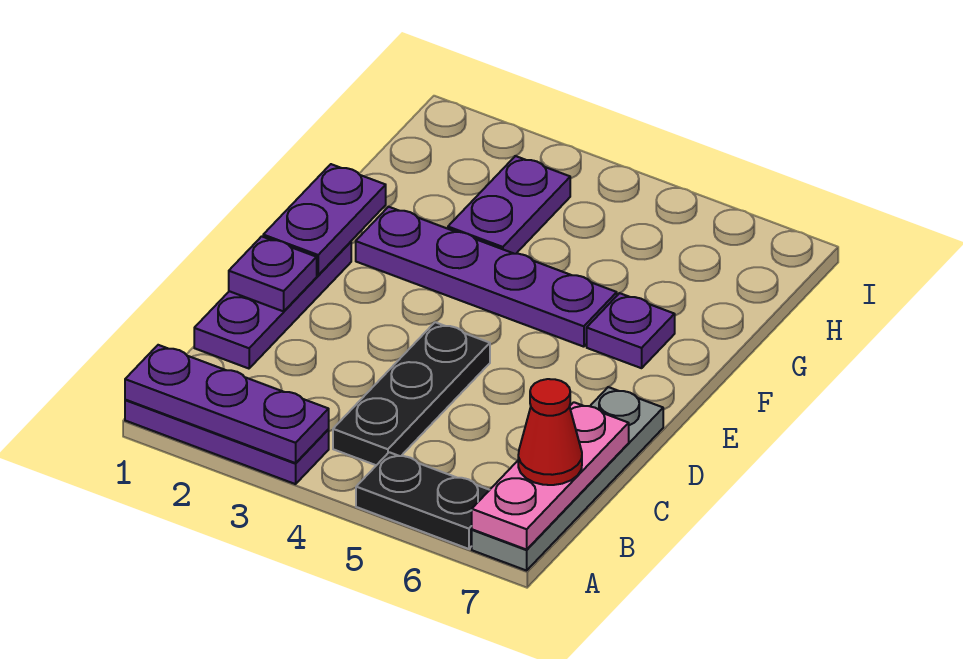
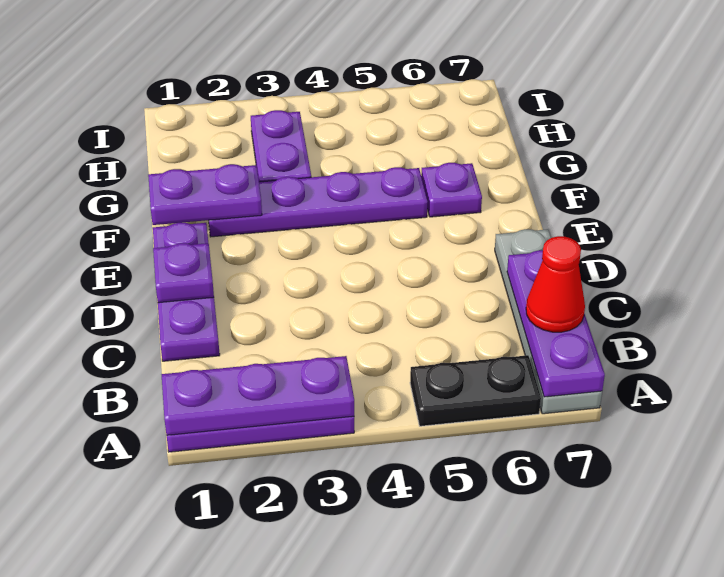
pink plate A7:C7 level 2 -> purple plate A7:C7 level 2
black plate B4:D4 level 1 -> none
purple plate E1:F1 level 2 -> purple plate F1:F2 level 2

